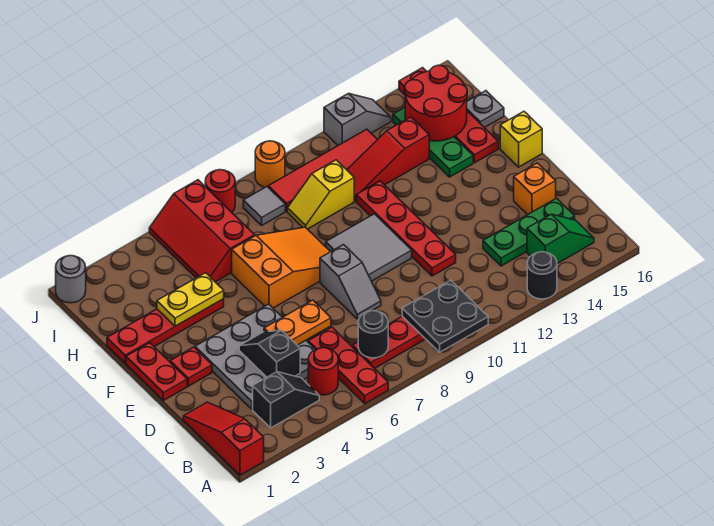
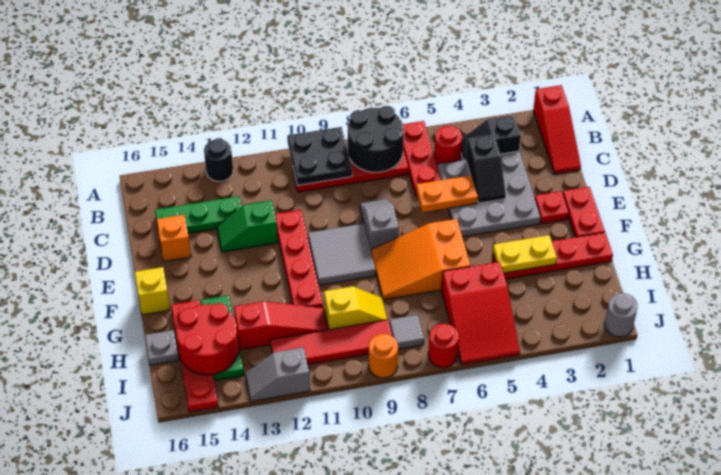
black round brick B7 level 2 -> black round brick A7:B8 level 2
green slope B14:B15 level 1 top 14 -> green slope D12:D13 level 1 top 12
red slope H5:J6 level 1 top 6 -> red slope H5:J6 level 1 top H

